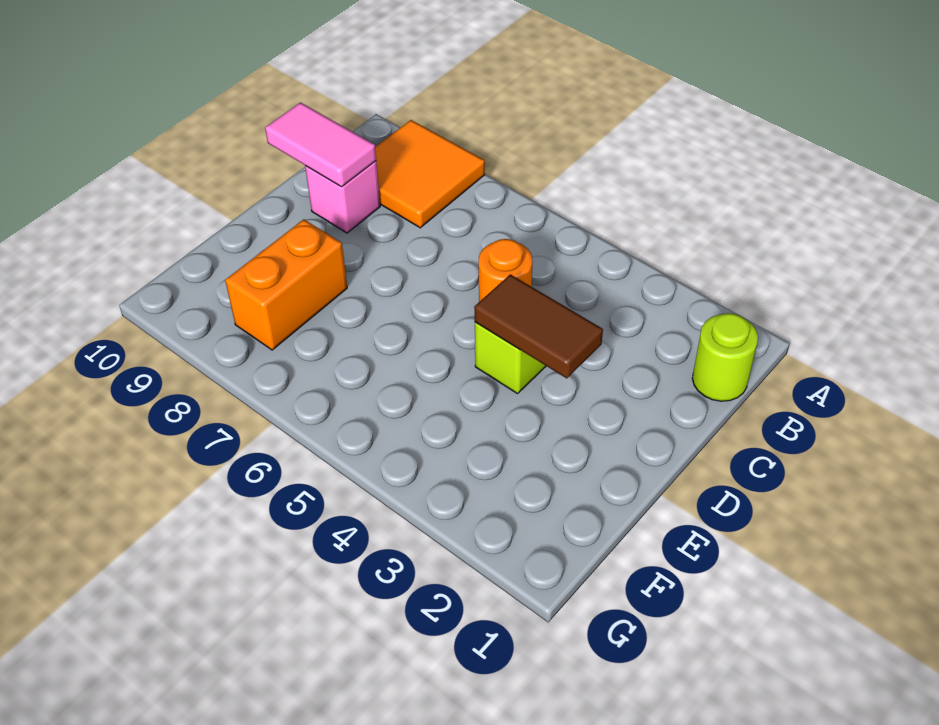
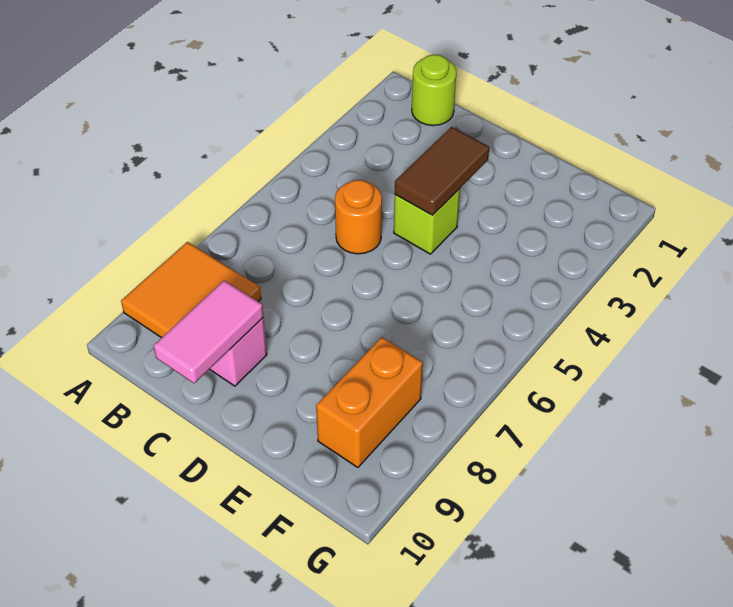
orange brick E8:F8 level 1 -> orange brick F8:F9 level 1

